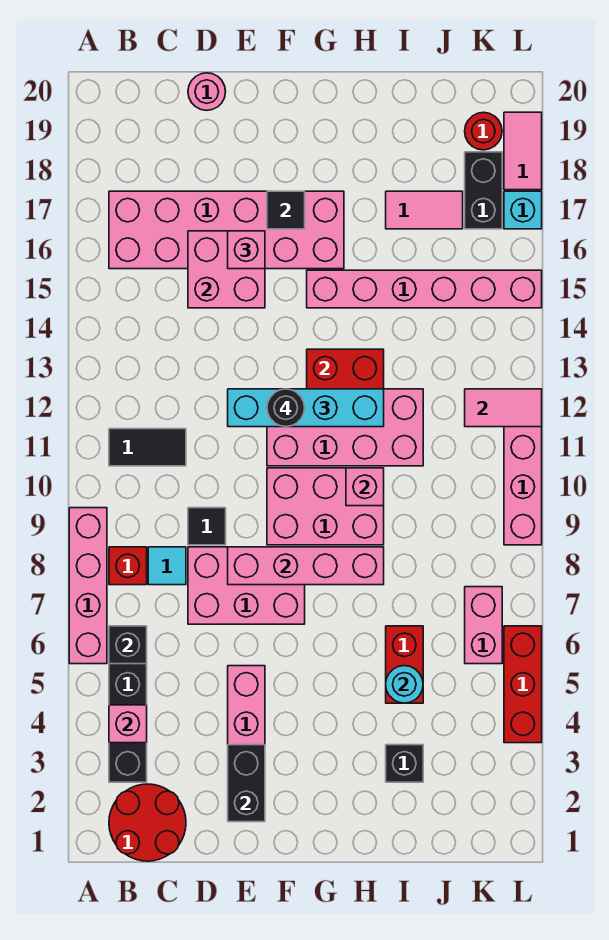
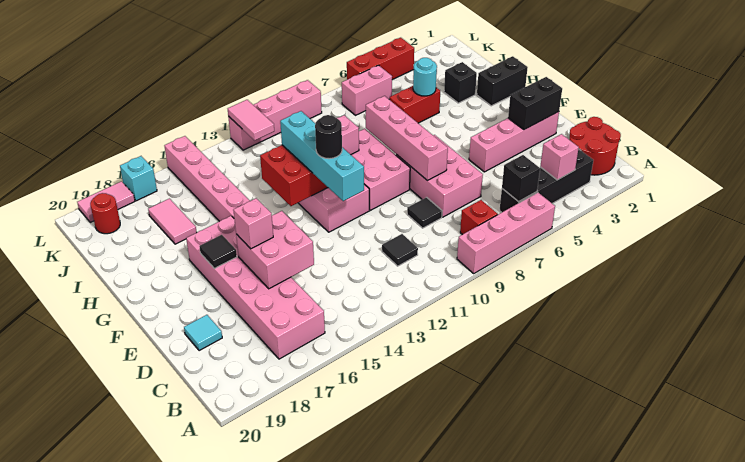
black tile B11:C11 level 1 -> black tile C11 level 1
cyan tile C8 level 1 -> cyan tile D19 level 1
pink round brick D20 level 1 -> none
black brick K17:K18 level 1 -> black brick H1:H2 level 1

